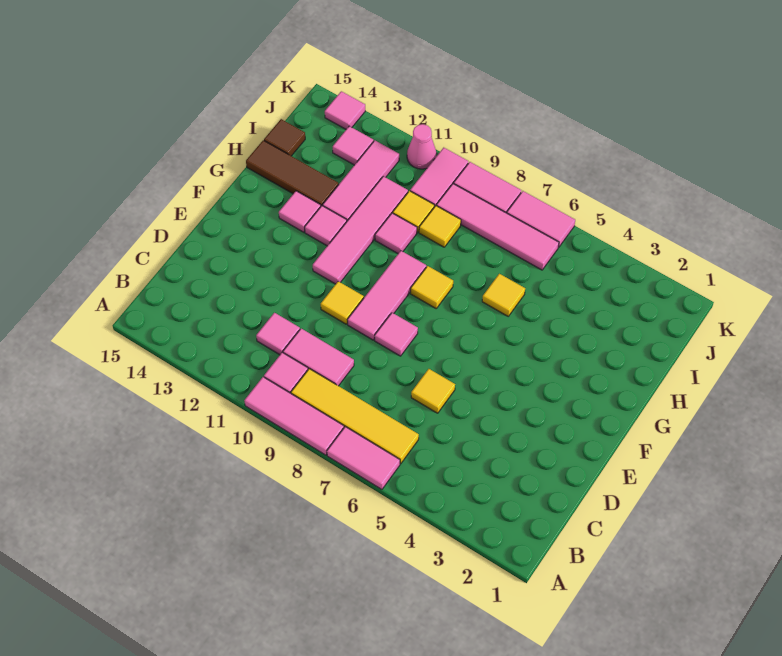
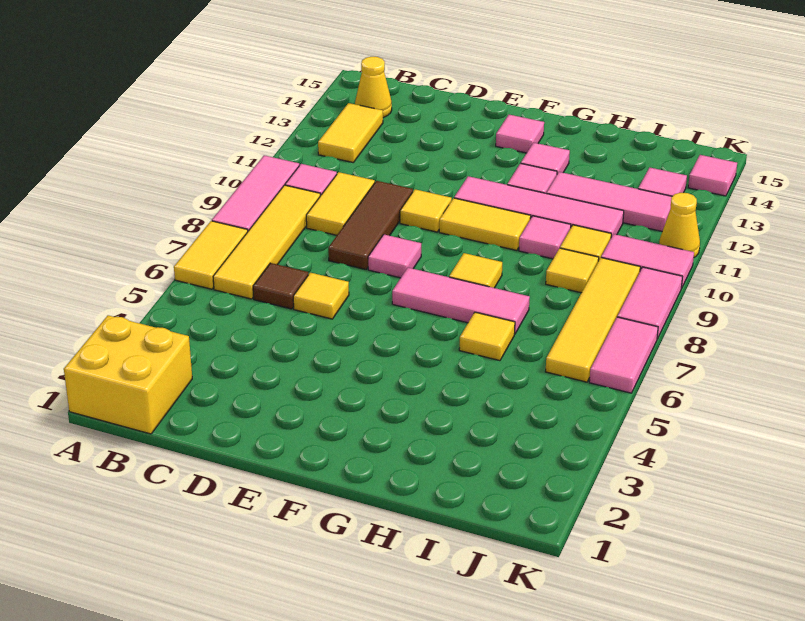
none -> yellow brick A1:B2 level 1
pink tile A6:A7 level 1 -> yellow tile A6:A7 level 1
none -> yellow tile B12:B13 level 1
none -> yellow cone B14 level 1
pink tile C9:C10 level 1 -> yellow tile C9:C10 level 1
pink tile C11 level 1 -> pink tile F14 level 1
pink tile E9:G9 level 1 -> pink tile F7:H7 level 1
none -> yellow tile F10:G10 level 1
brown tile H13:H15 level 1 -> brown tile D8:D10 level 1
brown tile I15 level 1 -> brown tile C6 level 1
pink tile J6:J9 level 1 -> yellow tile J6:J9 level 1
pink cone K11 level 1 -> yellow cone K11 level 1

